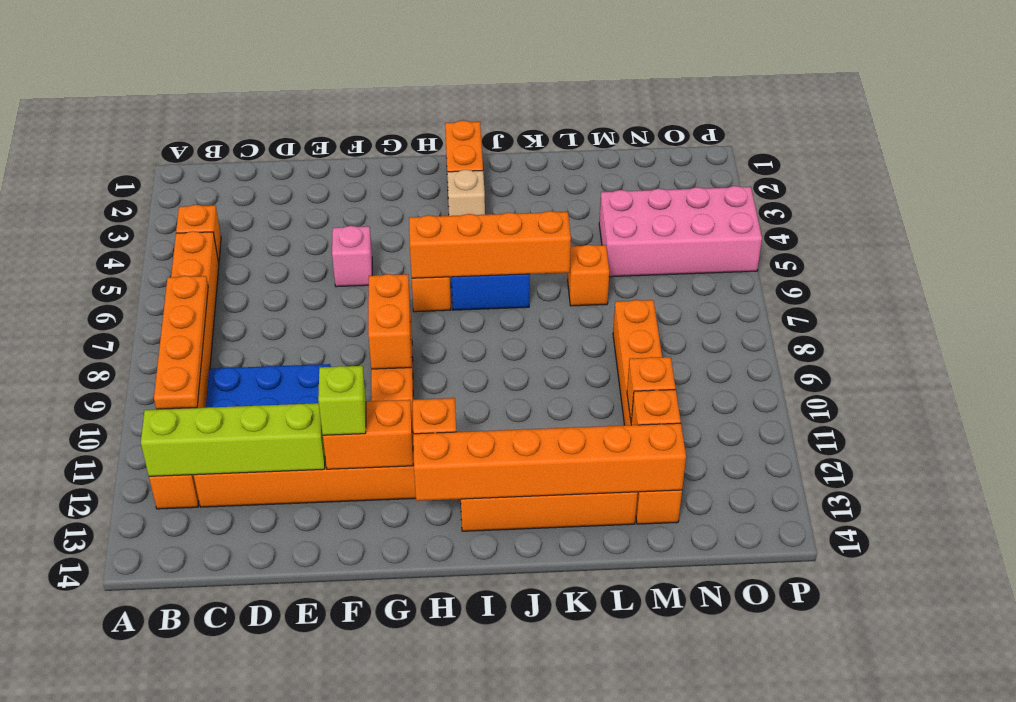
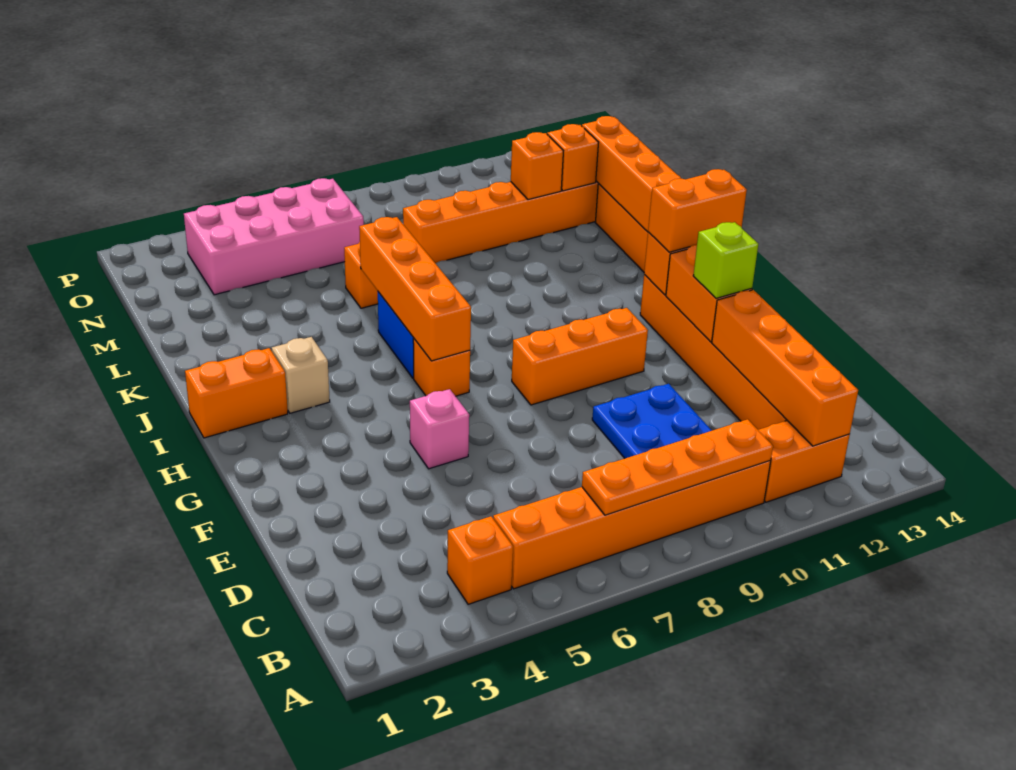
lime brick B12:E12 level 2 -> orange brick B12:E12 level 2
orange brick G8:G9 level 2 -> orange brick H12:H13 level 3
pink brick M4:P5 level 1 -> pink brick N3:O6 level 1

